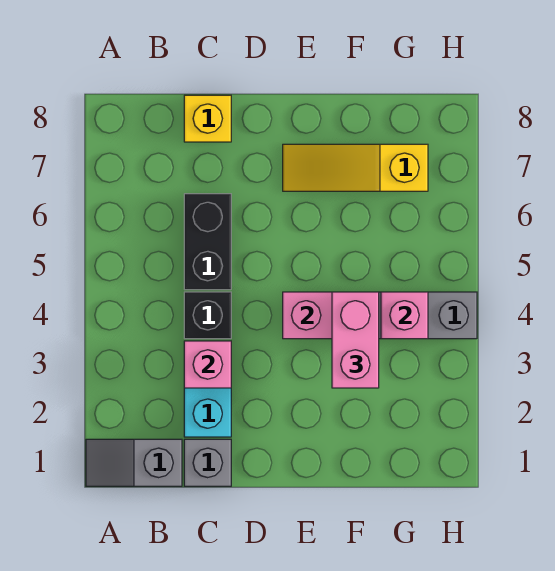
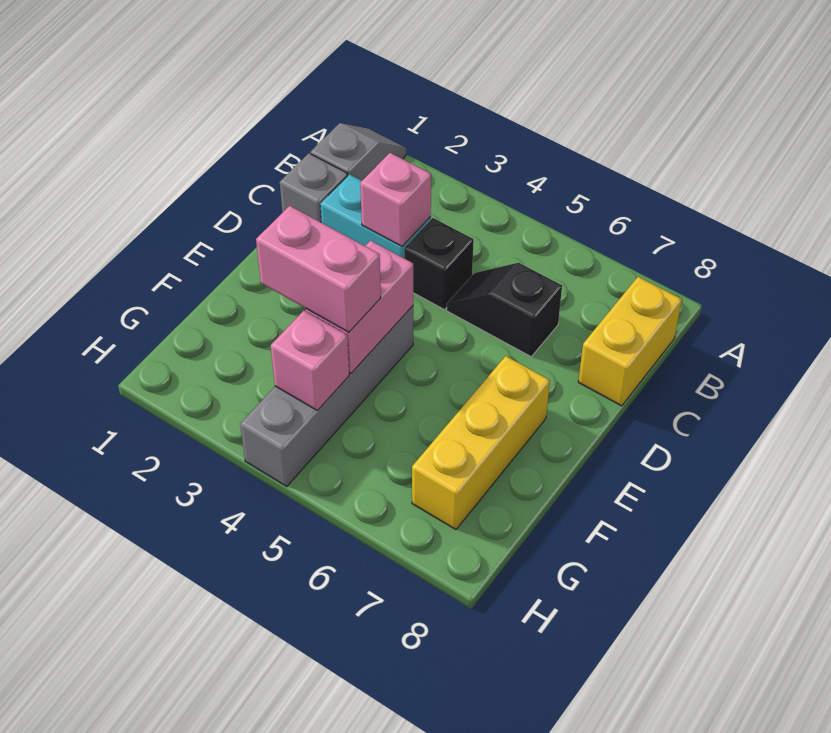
black brick C5:C6 level 1 -> black slope C5:C6 level 1 top 6
yellow brick C8 level 1 -> yellow brick B8:C8 level 1
yellow slope E7:G7 level 1 top G -> yellow brick E7:G7 level 1

